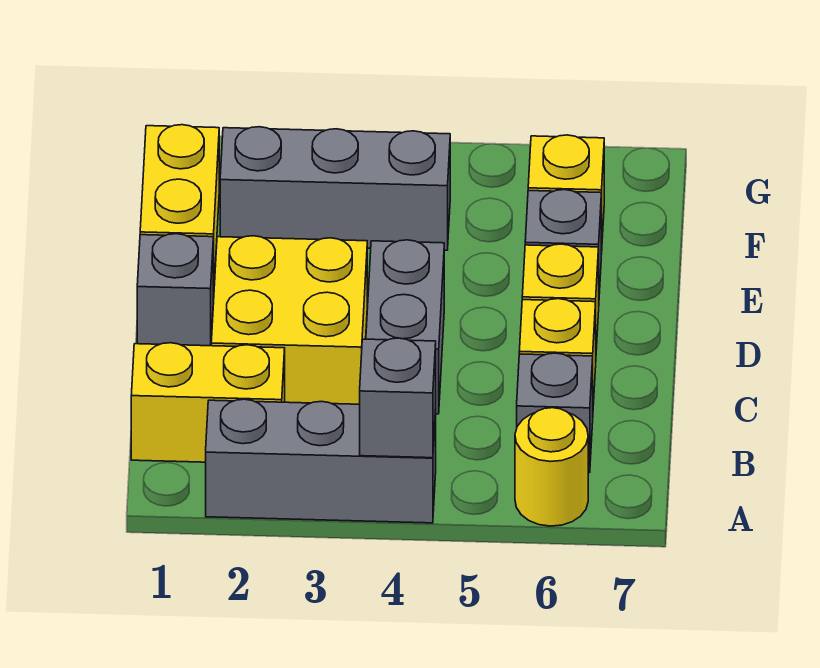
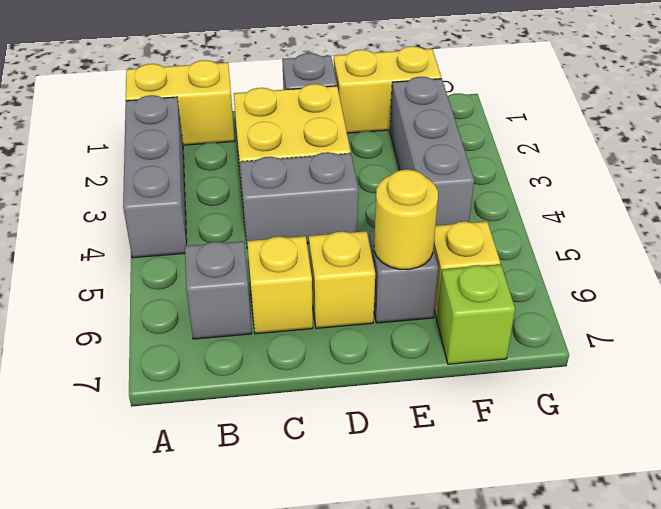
grey brick A4 level 2 -> none
yellow round brick A6 level 1 -> yellow round brick E6 level 2
yellow brick B1:B2 level 1 -> yellow brick A1:B1 level 1
none -> lime brick F7 level 1

